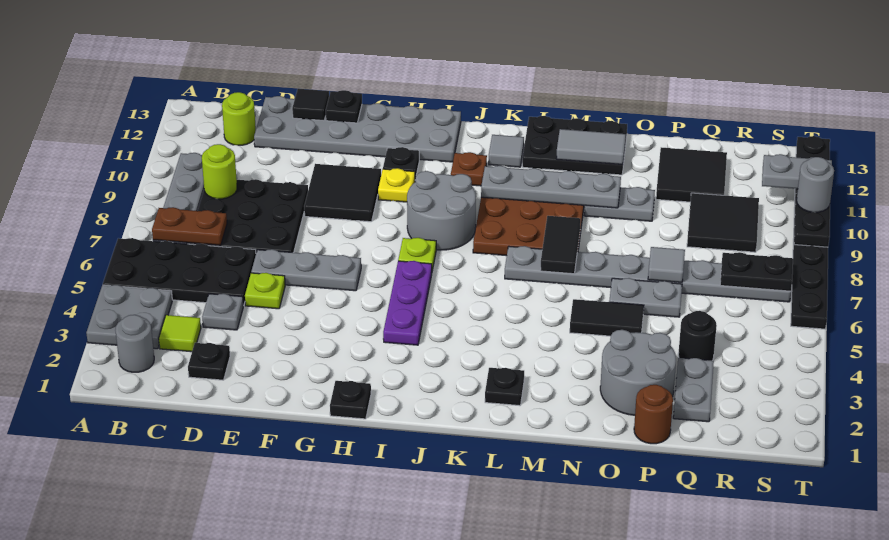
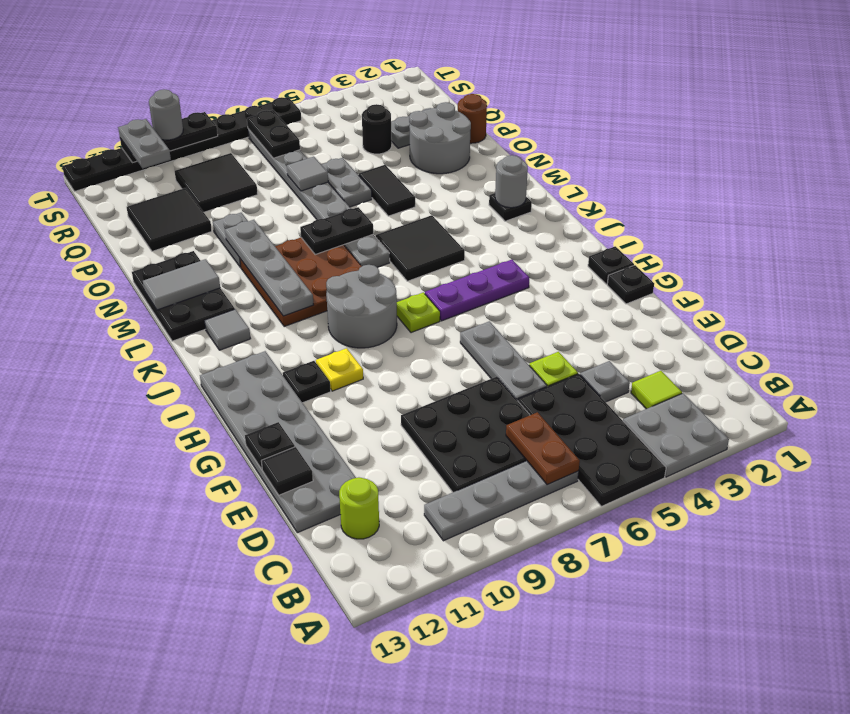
grey round brick B2 level 1 -> grey round brick L2 level 2
lime round brick C9 level 2 -> none
black plate D2 level 1 -> black plate G1 level 1
black tile F9:G10 level 1 -> black tile K5:L6 level 1
brown plate J11 level 1 -> none
black tile M7:M8 level 2 -> black plate M7:M8 level 2
grey tile M12:N12 level 2 -> grey tile M12:M13 level 2

